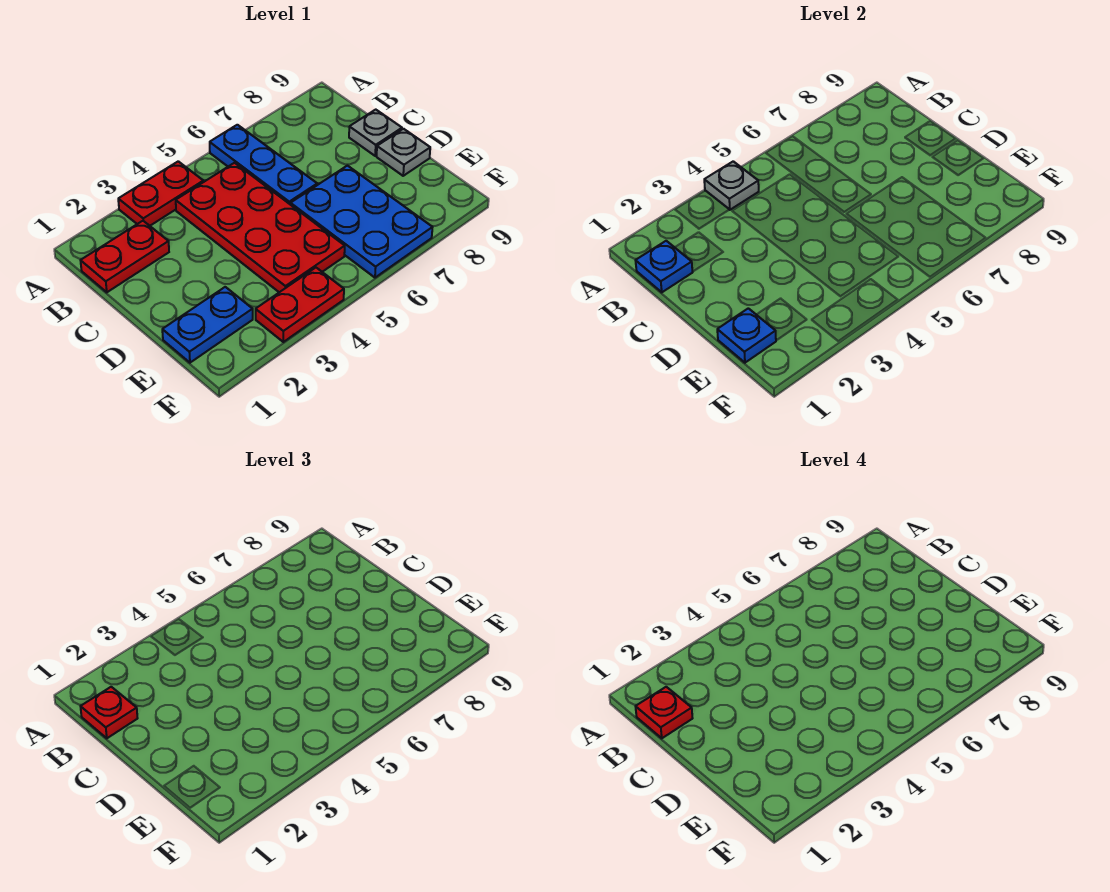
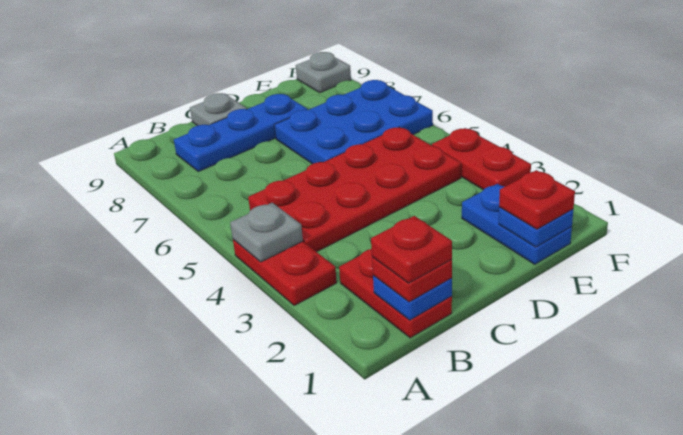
blue plate A6:C6 level 1 -> blue plate B8:D8 level 1
grey plate D9 level 1 -> grey plate F9 level 1
none -> red plate E1 level 3

